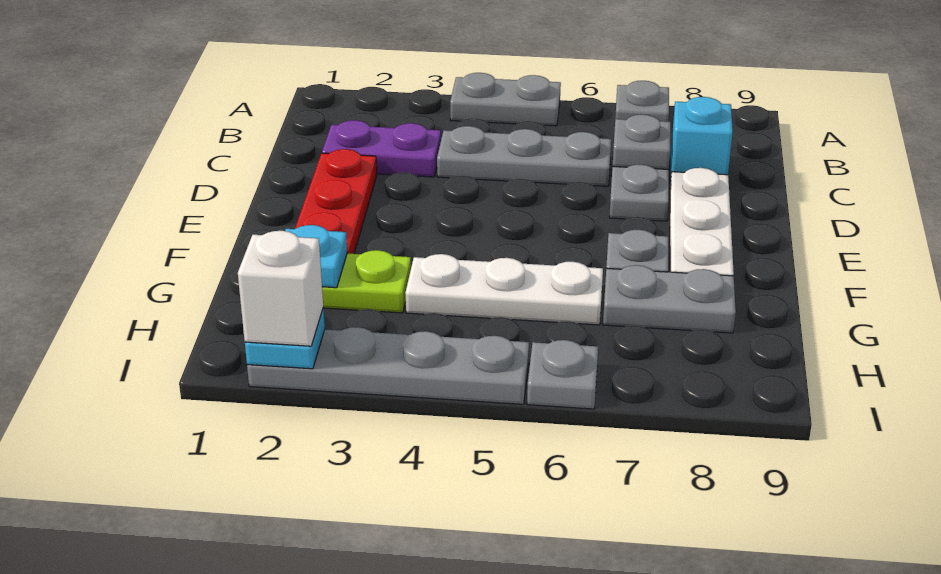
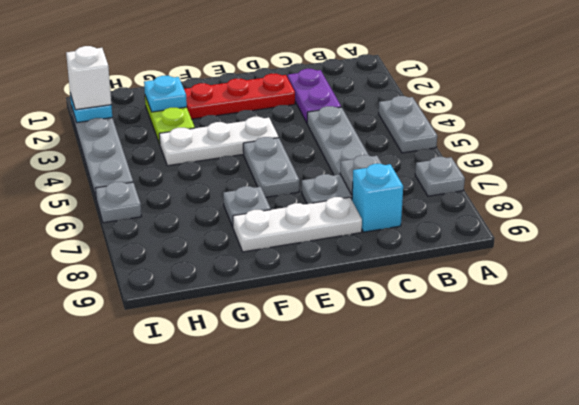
white plate G4:G6 level 1 -> white plate E4:G4 level 1
grey plate G7:G8 level 1 -> grey plate E5:E6 level 1

